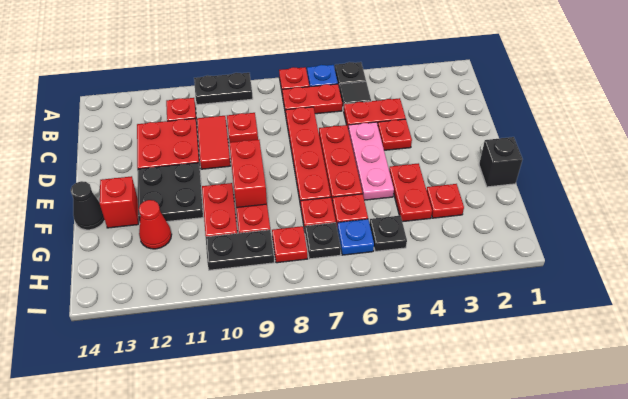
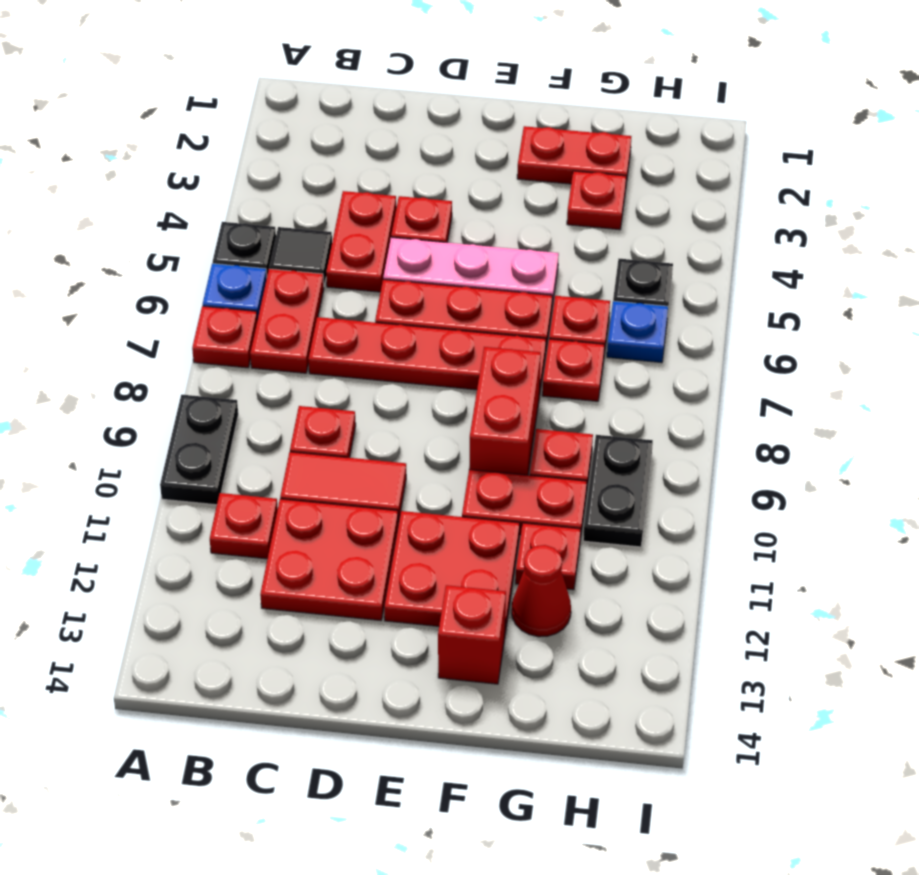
red brick E9:F9 level 1 -> red brick F8:F9 level 1
black plate E11:F12 level 1 -> red plate E11:F12 level 1
black brick F1 level 1 -> none
red plate F4:G4 level 1 -> red plate F2:G2 level 1
black cone F14 level 1 -> none
black plate H7 level 1 -> none
red plate H8 level 1 -> red plate G11 level 1

